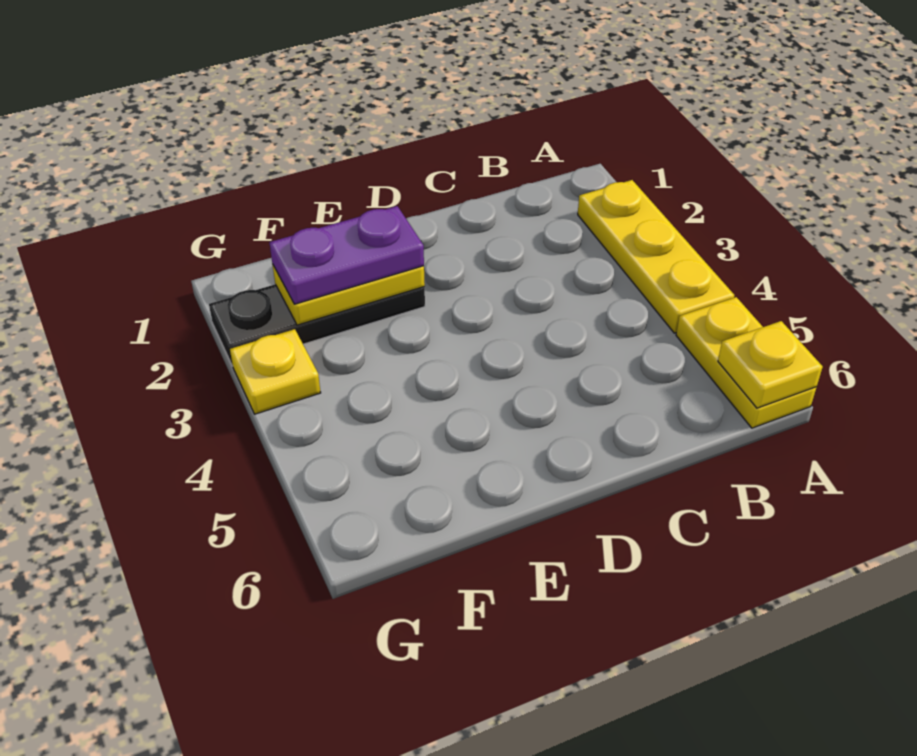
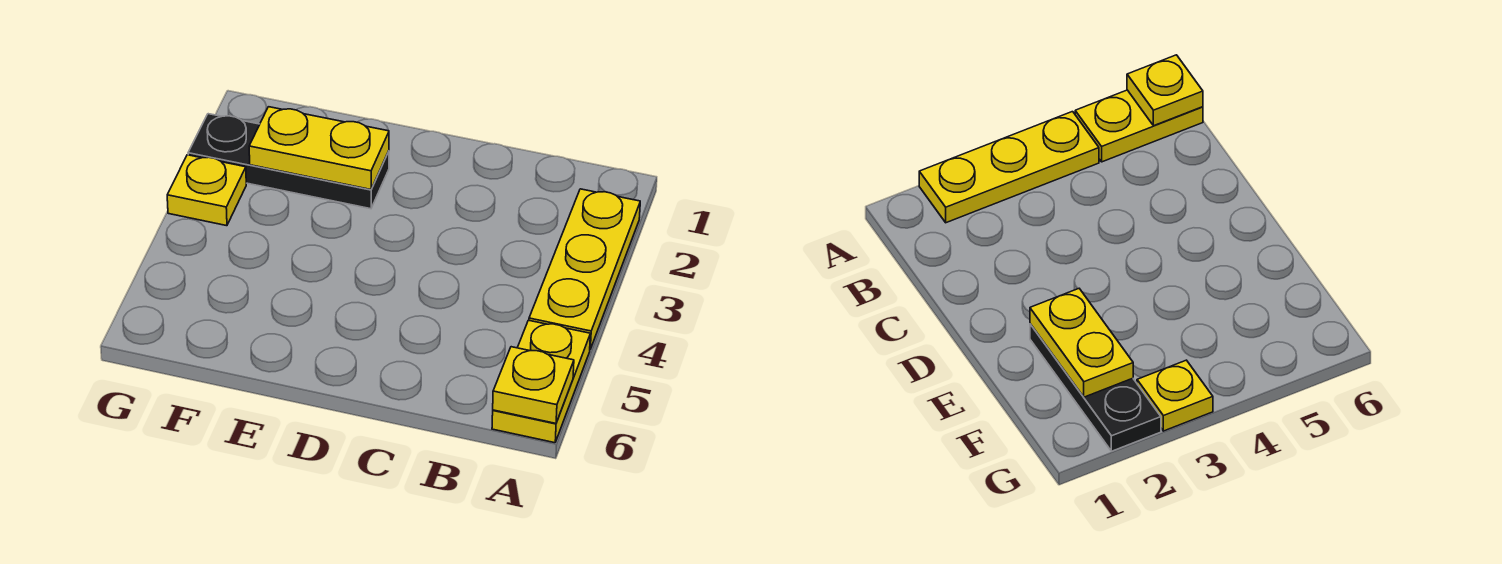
purple plate E2:F2 level 3 -> none

